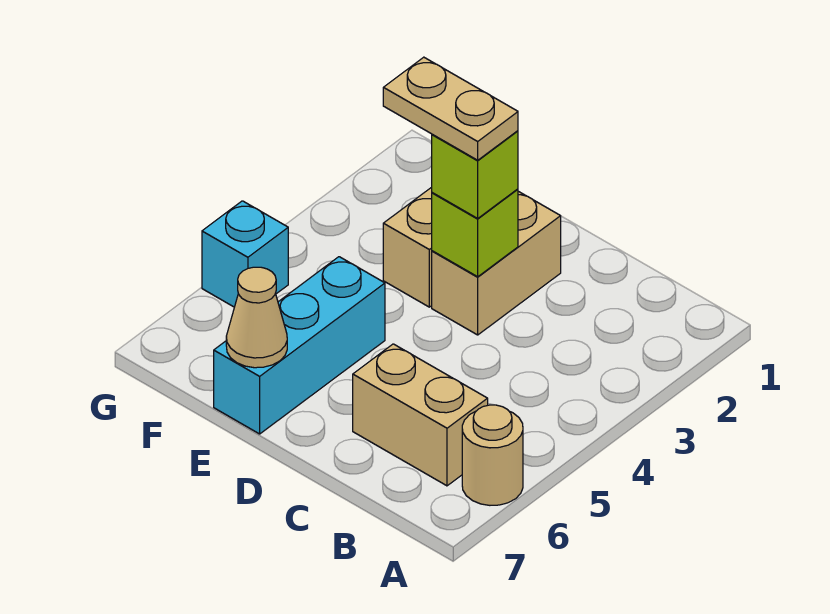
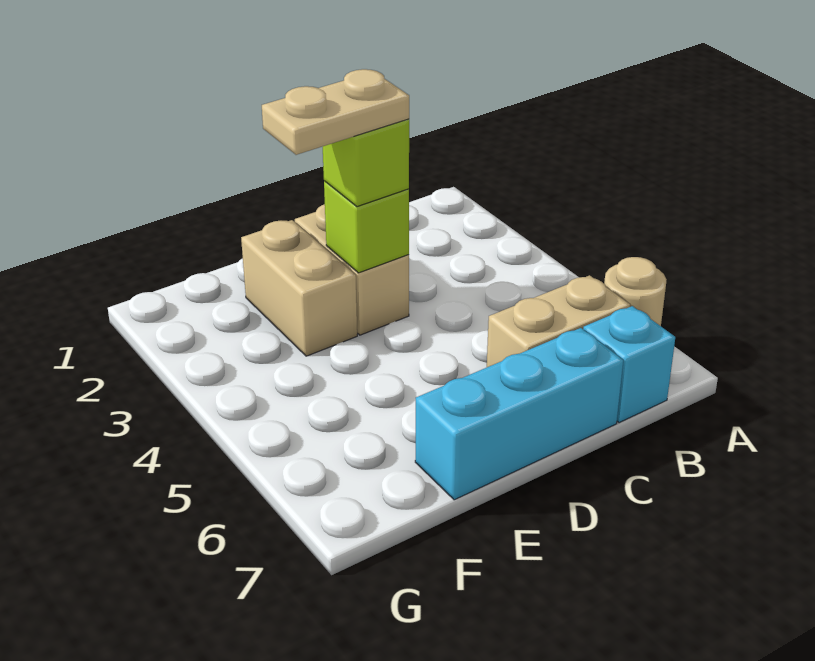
cyan brick E5:E7 level 1 -> cyan brick C7:E7 level 1
tan cone E7 level 2 -> none
cyan brick G5 level 1 -> cyan brick B7 level 1

